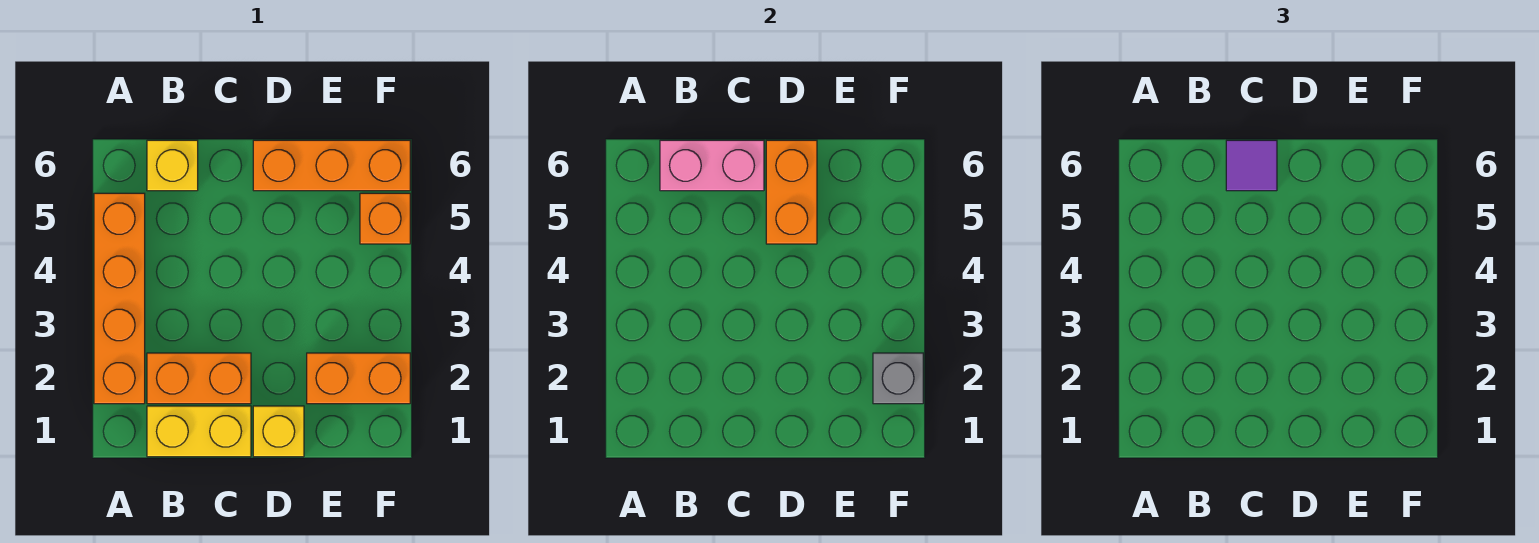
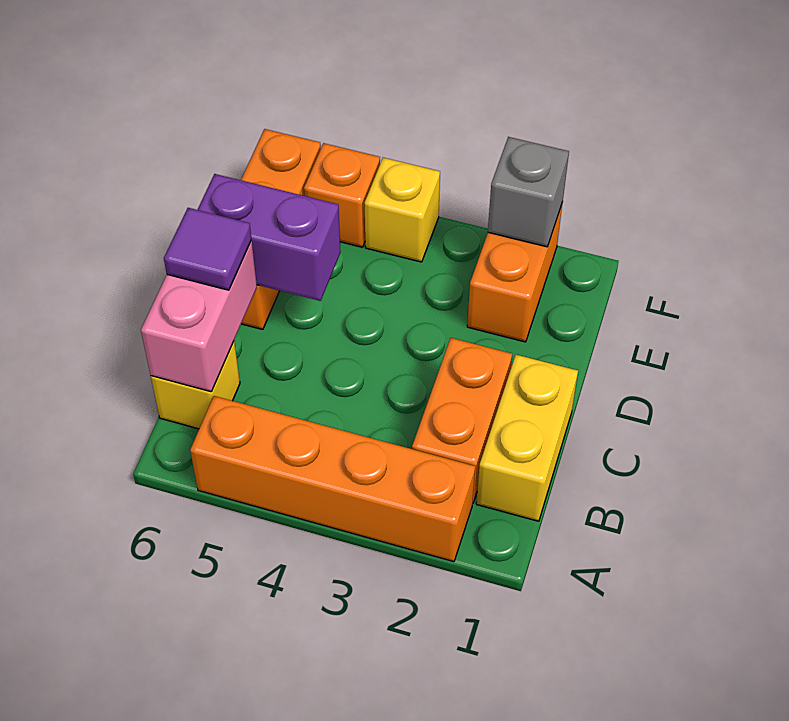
yellow brick D1 level 1 -> yellow brick F4 level 1
orange brick D5:D6 level 2 -> purple brick D5:D6 level 2

